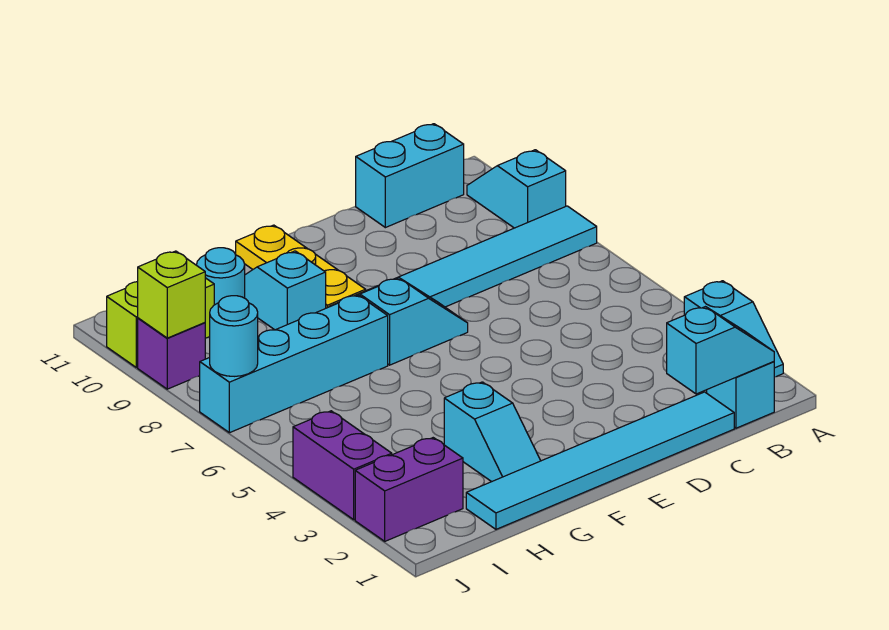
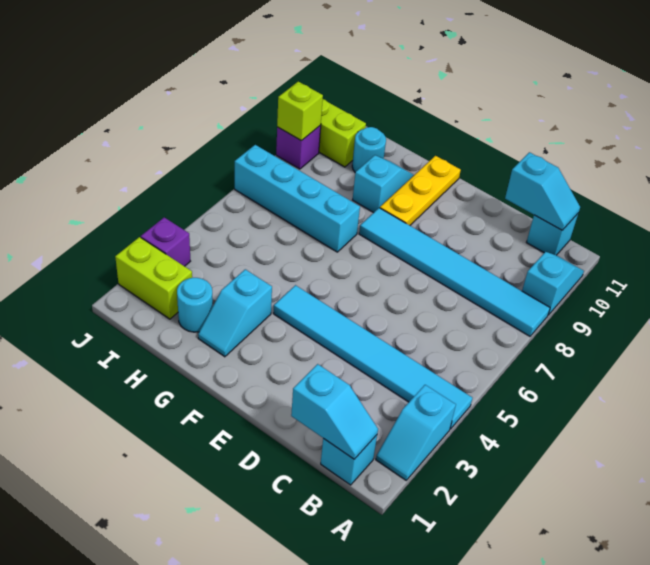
cyan brick B11:C11 level 1 -> cyan brick B11 level 1
cyan tile C1:H1 level 1 -> cyan tile A4:F4 level 1
cyan slope E7:F7 level 1 top F -> cyan slope B11:C11 level 2 top C
purple brick I2:J2 level 1 -> lime brick I2:J2 level 1
purple brick J3:J4 level 1 -> purple brick J3 level 1
cyan round brick J7 level 2 -> cyan round brick H2 level 1

